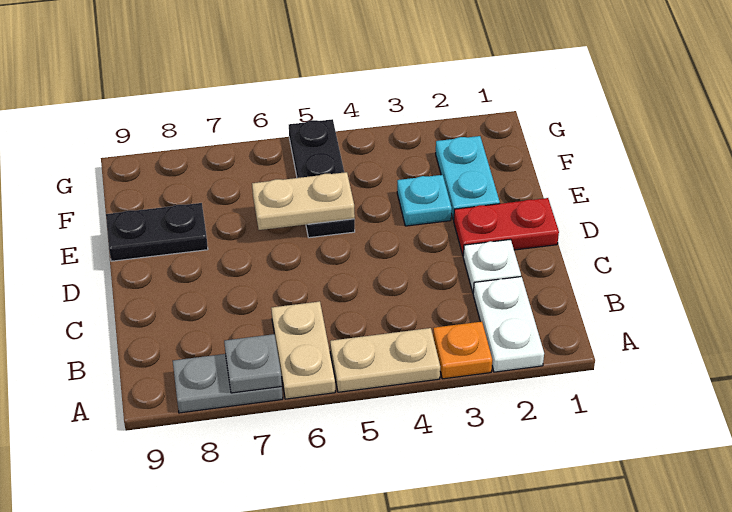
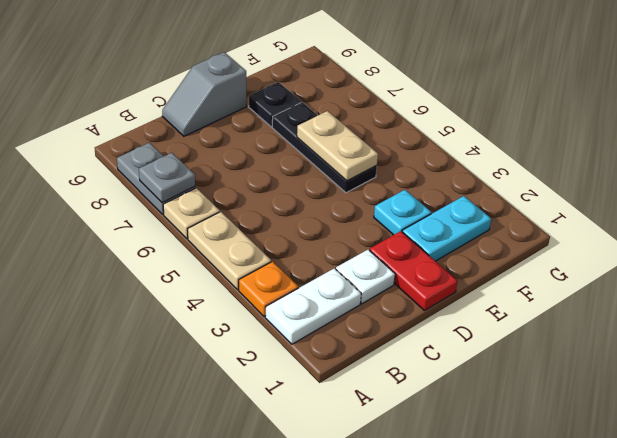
tan plate A6:B6 level 1 -> tan plate A6 level 1
none -> grey slope C9:D9 level 1 top D
black plate E5:G5 level 1 -> black plate E5:E7 level 1
black plate E8:E9 level 1 -> black plate E8 level 1

